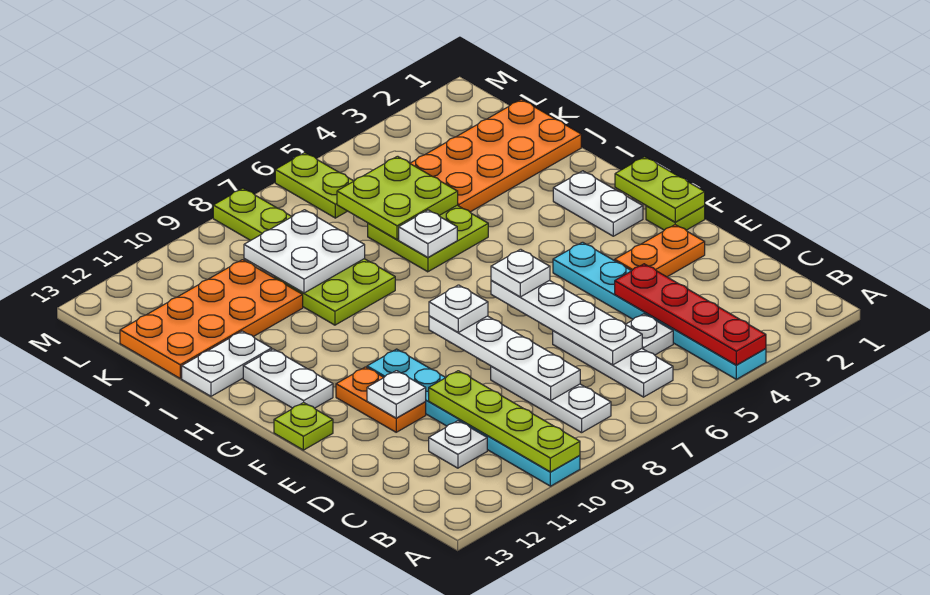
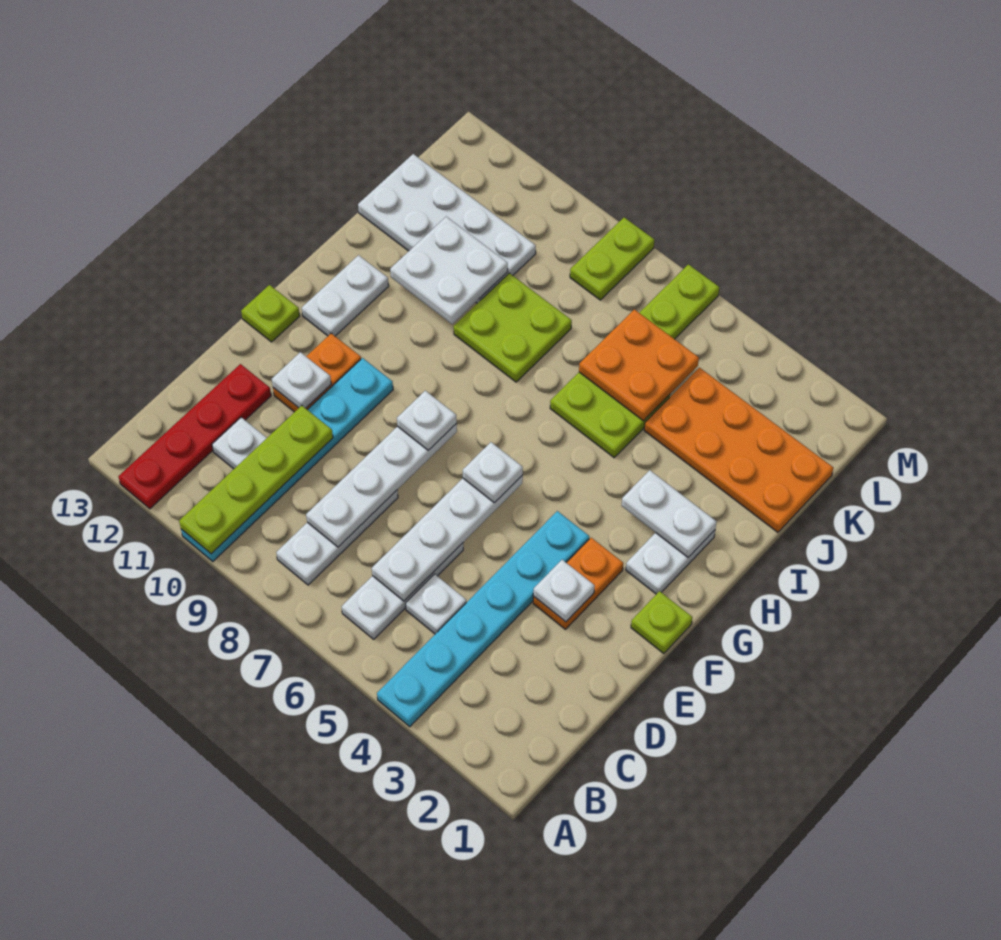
red plate A4:D4 level 2 -> red plate A12:D12 level 1
orange plate E2:E3 level 1 -> orange plate E3:F3 level 1
lime plate F1:G1 level 2 -> none
white plate I6 level 2 -> white plate E3 level 2
white plate I12:I13 level 1 -> white plate H2:H3 level 2
lime plate J5:K6 level 2 -> orange plate J5:K6 level 2
white plate J8:K9 level 2 -> white plate I10:J11 level 2
orange plate J10:K13 level 1 -> white plate J10:K13 level 1

